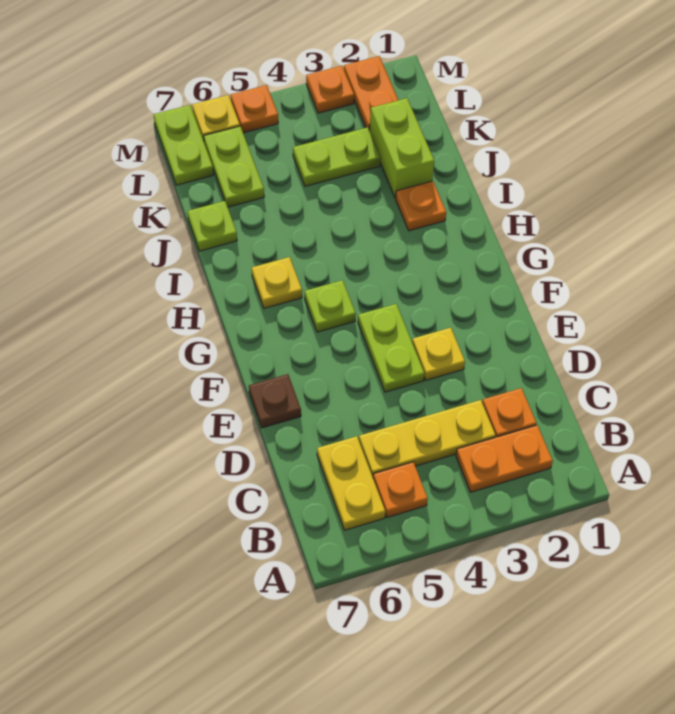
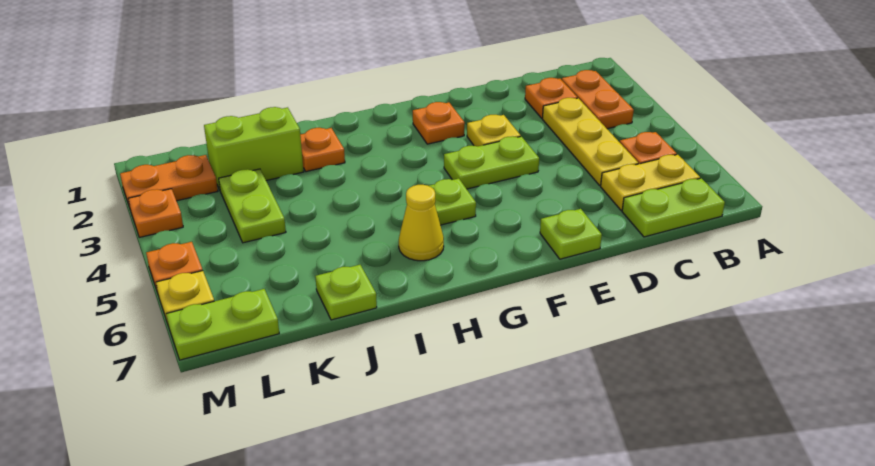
brown plate E7 level 1 -> lime plate E7 level 1
none -> orange plate F2 level 1
yellow plate H6 level 1 -> yellow cone H6 level 1
lime plate K6:L6 level 1 -> lime plate B7:C7 level 1

